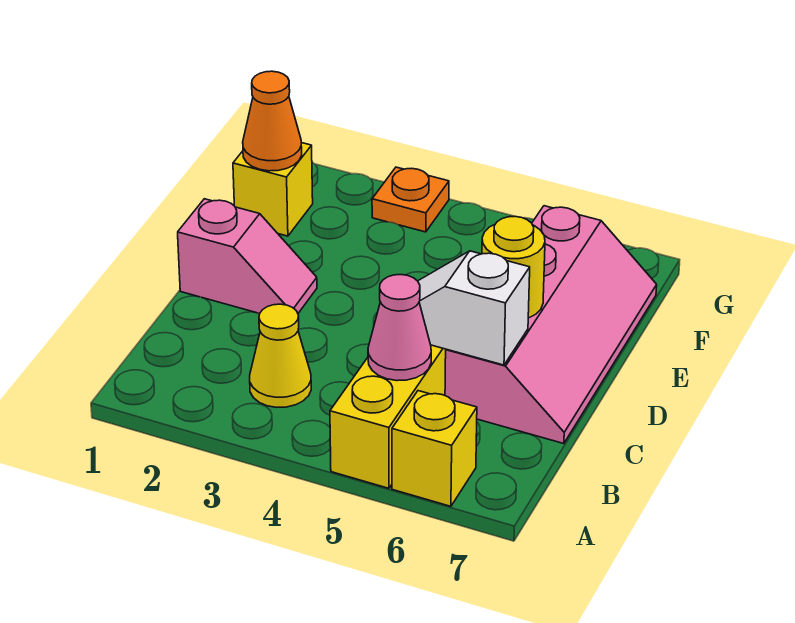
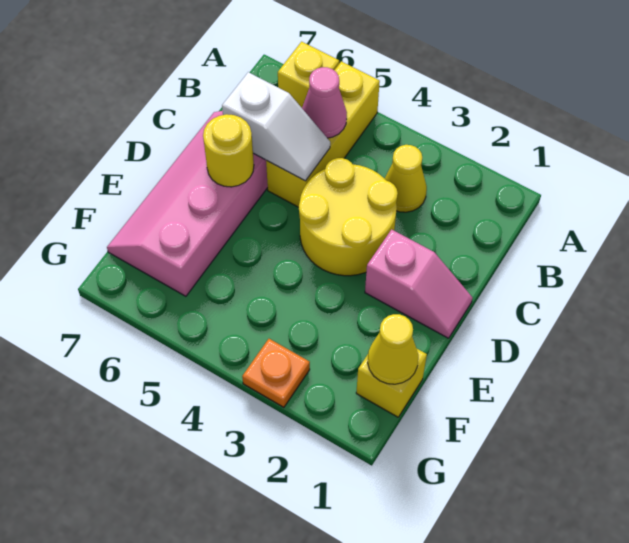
none -> yellow round brick C3:D4 level 1
pink slope D1:D2 level 1 top 1 -> pink slope D1:D2 level 1 top 2
orange cone F1 level 2 -> yellow cone F1 level 2

